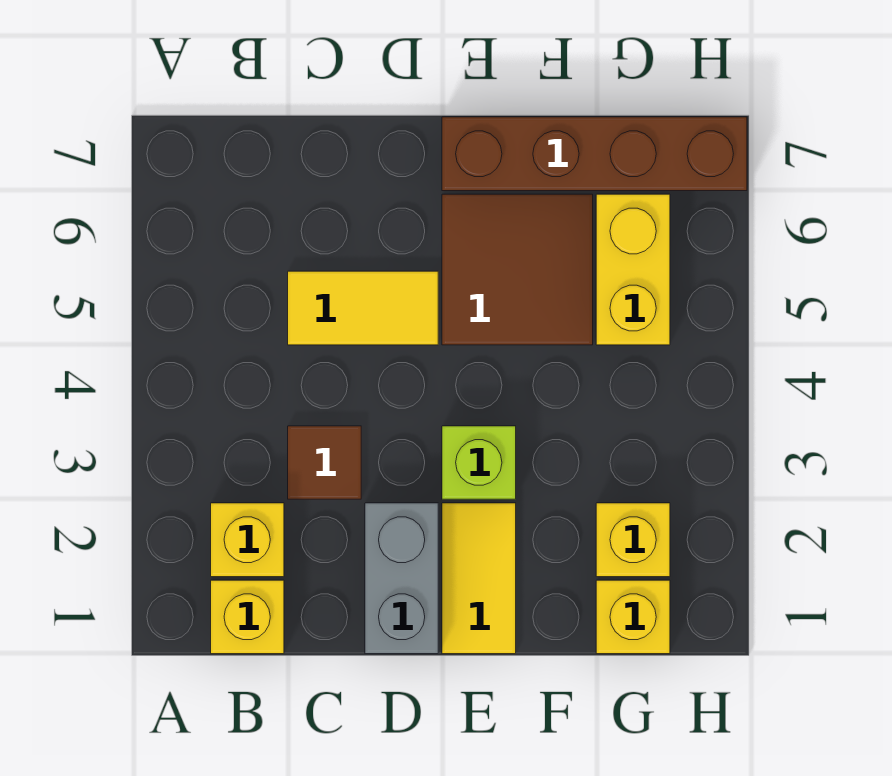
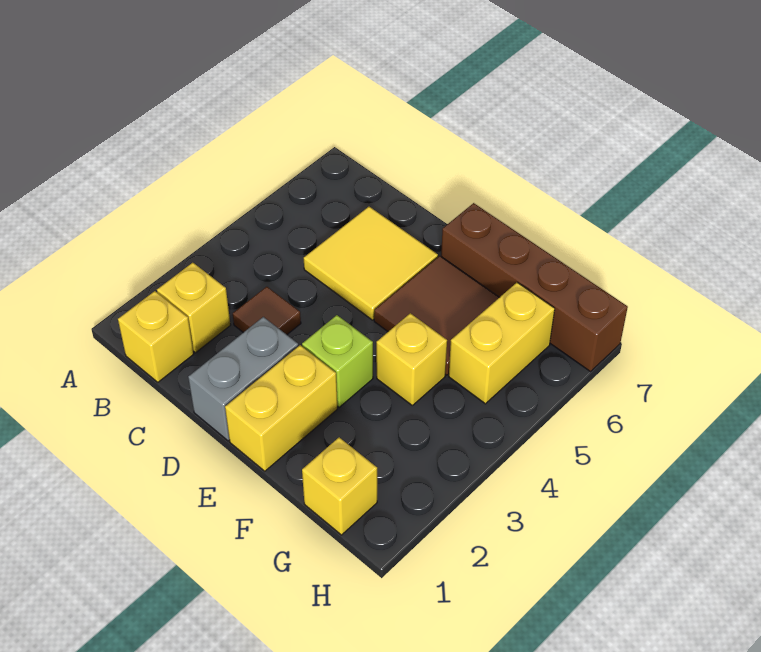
yellow tile C5:D5 level 1 -> yellow tile C5:D6 level 1
yellow tile E1:E2 level 1 -> yellow brick E1:E2 level 1
yellow brick G2 level 1 -> yellow brick F4 level 1

